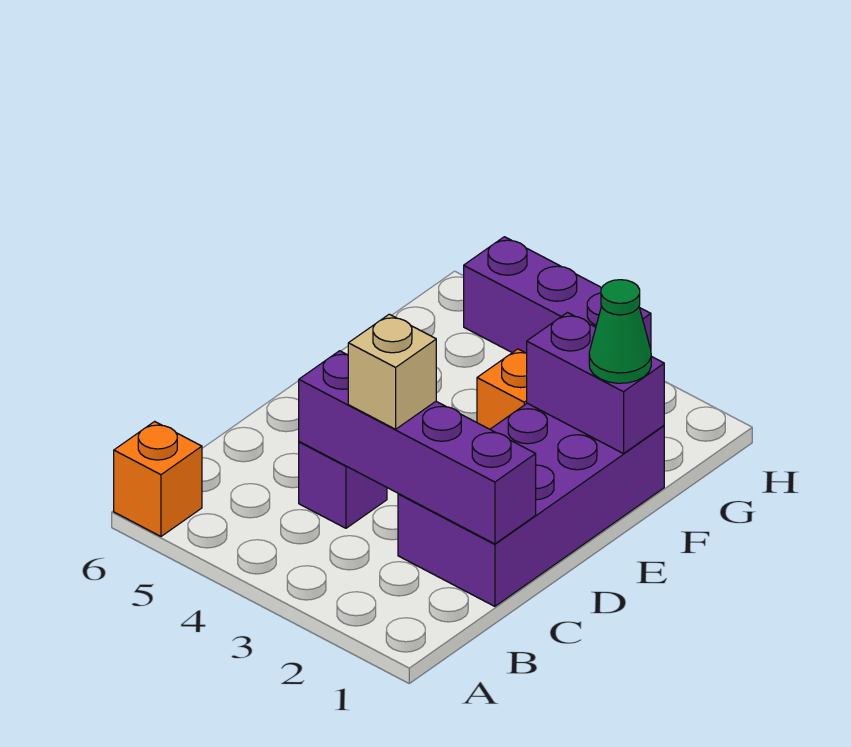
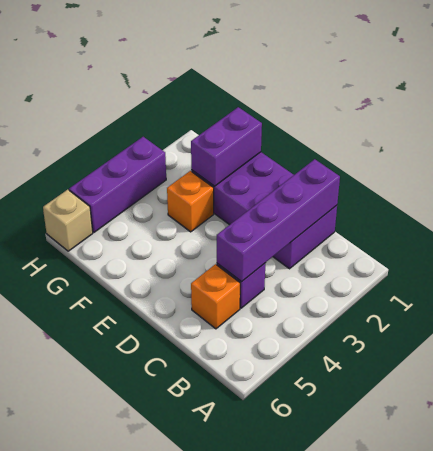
orange brick A6 level 1 -> orange brick C5 level 1
tan brick C3 level 3 -> tan brick H6 level 1
green cone F1 level 3 -> none

